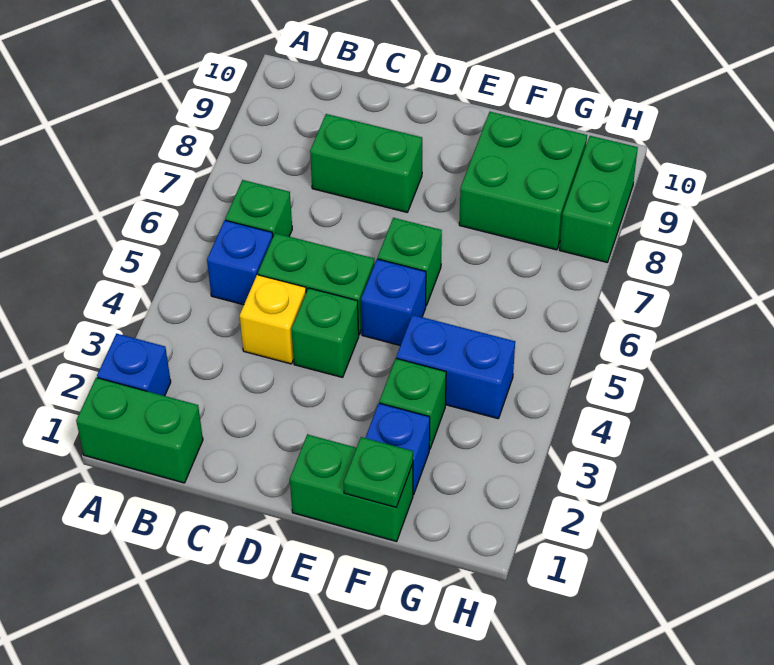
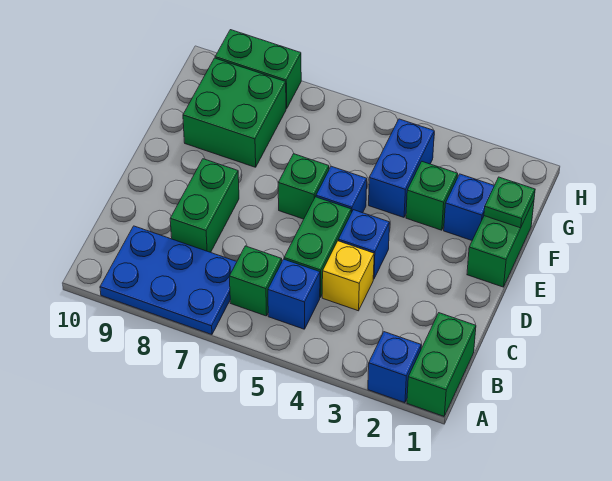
none -> blue plate A7:B9 level 1
green brick D4 level 1 -> blue brick D4 level 1

